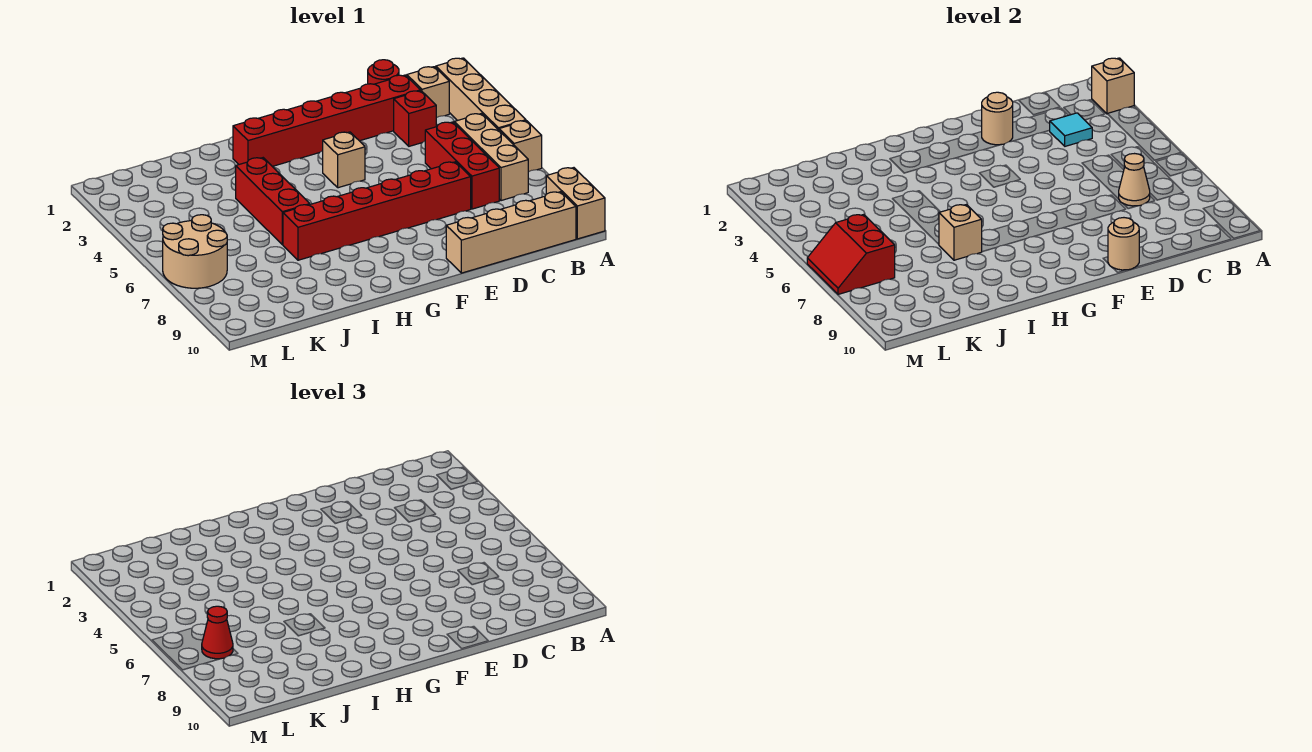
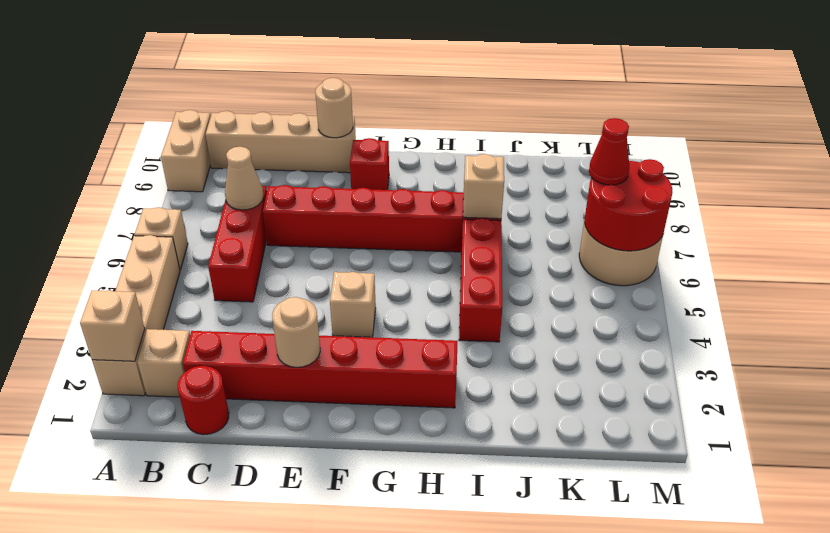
tan brick B5:B7 level 1 -> none
red brick C3 level 1 -> red brick F9 level 1
cyan tile C3 level 2 -> none
red slope L6:M7 level 2 top L -> red round brick L6:M7 level 2

